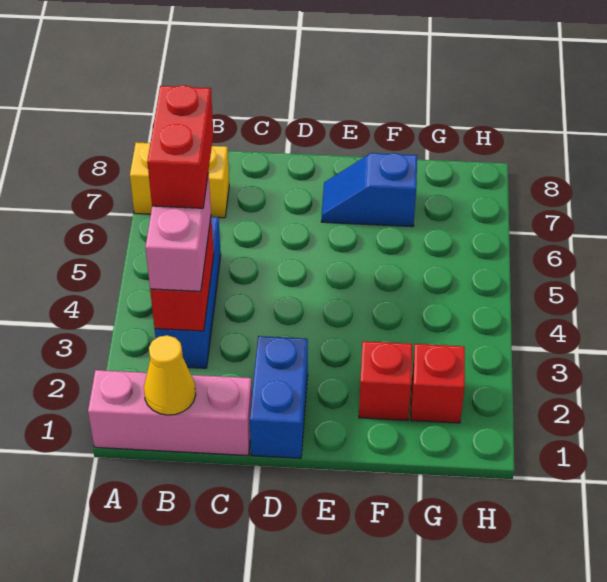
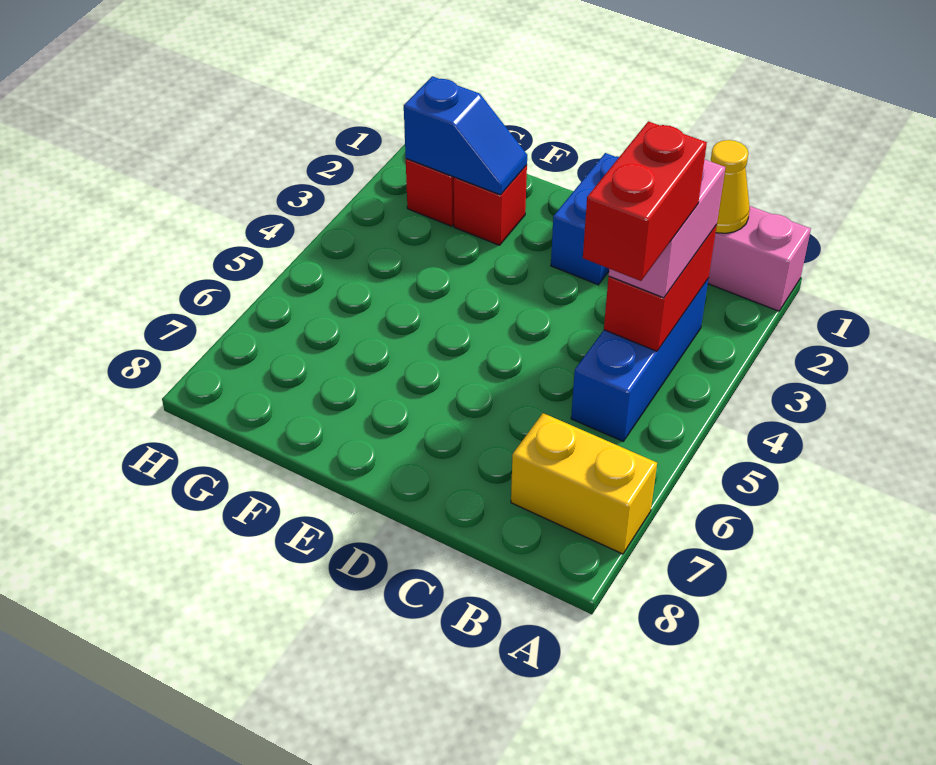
blue slope E7:F7 level 1 top F -> blue slope F2:G2 level 2 top G

